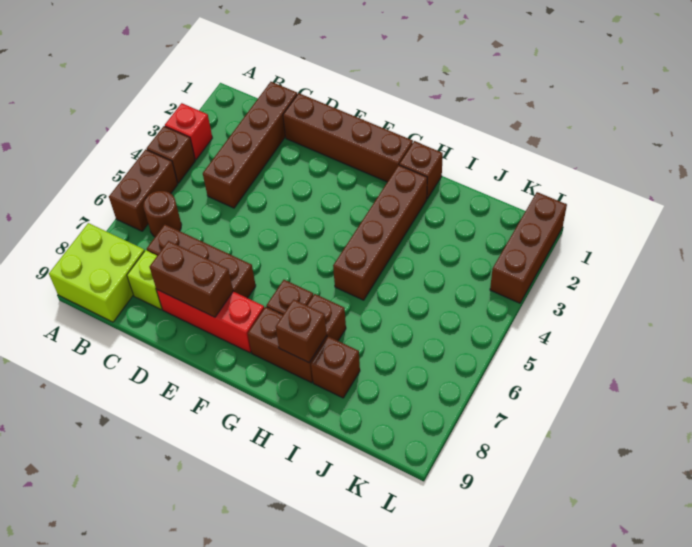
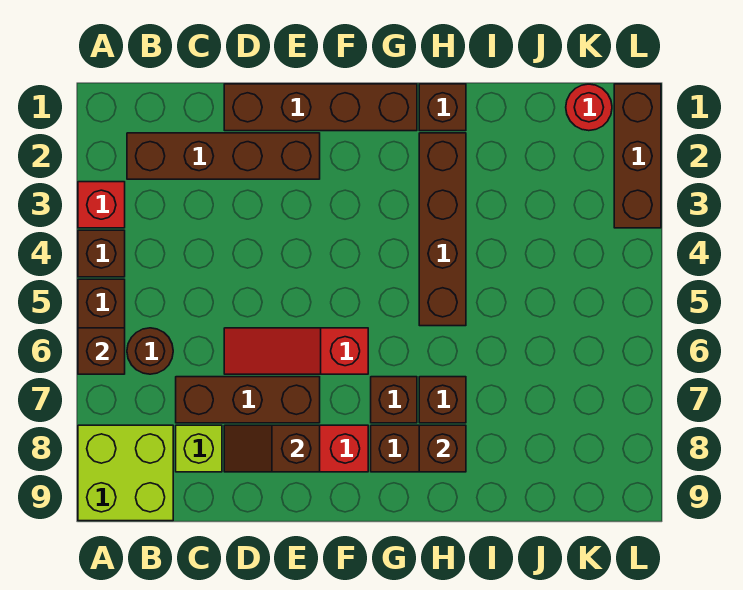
brown brick C1:C4 level 1 -> brown brick B2:E2 level 1
none -> red slope D6:F6 level 1 top F
brown brick D8:E8 level 2 -> brown slope D8:E8 level 2 top E
brown brick I8 level 1 -> brown brick A6 level 2
none -> red round brick K1 level 1

